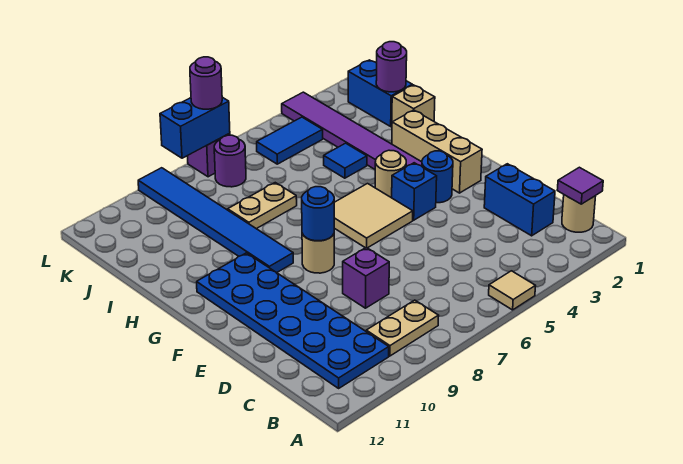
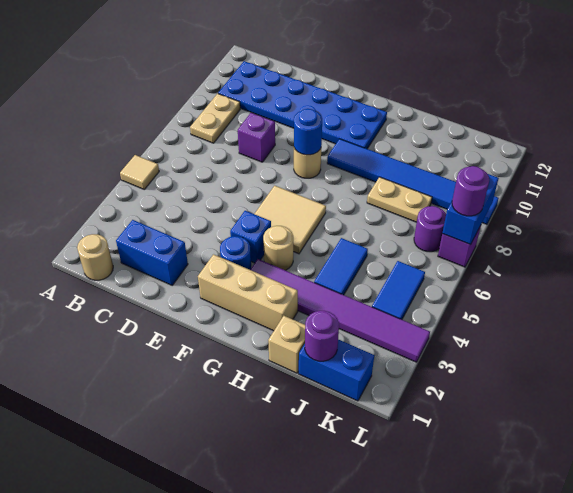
purple tile B1 level 2 -> none
blue tile I4 level 1 -> blue tile I4:I5 level 1
tan plate I7:I8 level 1 -> tan plate I8:J8 level 1

